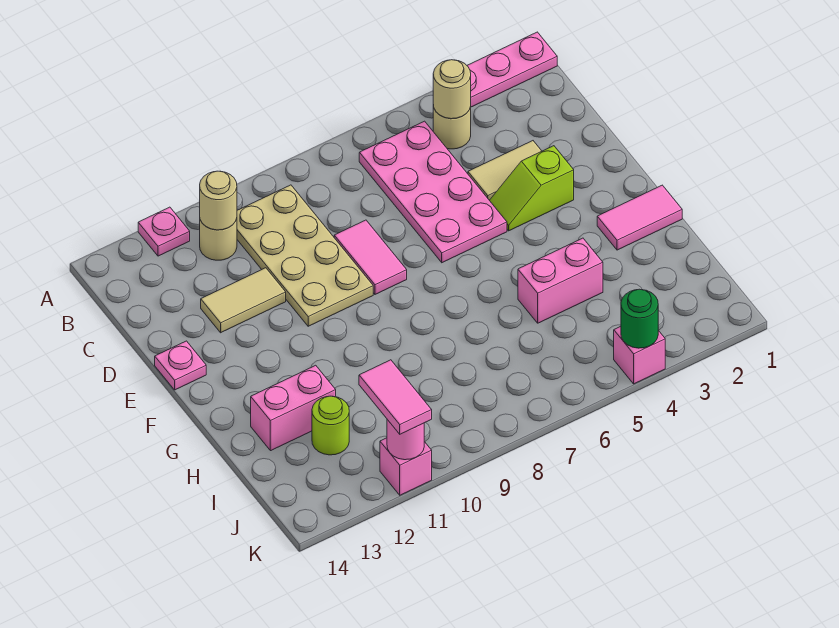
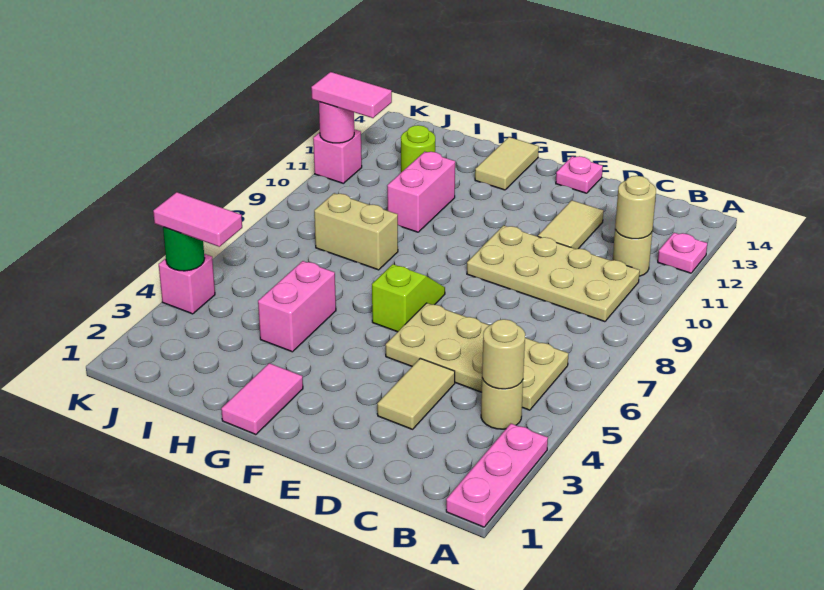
pink plate B5:E6 level 1 -> tan plate B5:E6 level 1
pink tile D8:E8 level 1 -> pink tile J4:K4 level 3
lime slope E3:E4 level 1 top 3 -> lime slope F6:F7 level 1 top 6
none -> tan tile G13:G14 level 1
none -> tan brick H8:I8 level 1
pink brick H12:H13 level 1 -> pink brick H10:H11 level 1

